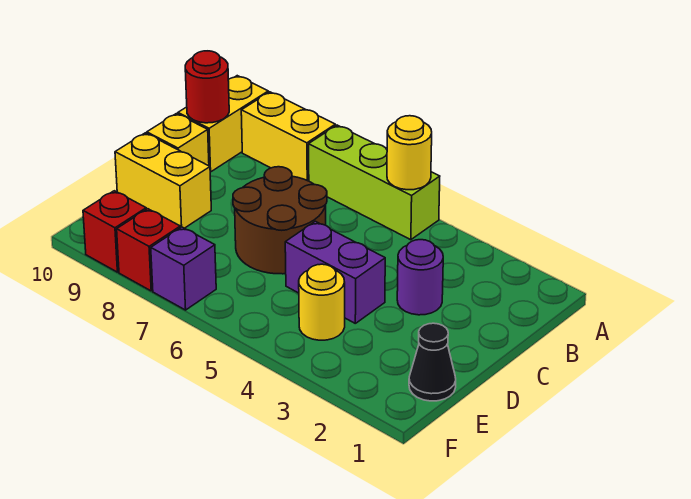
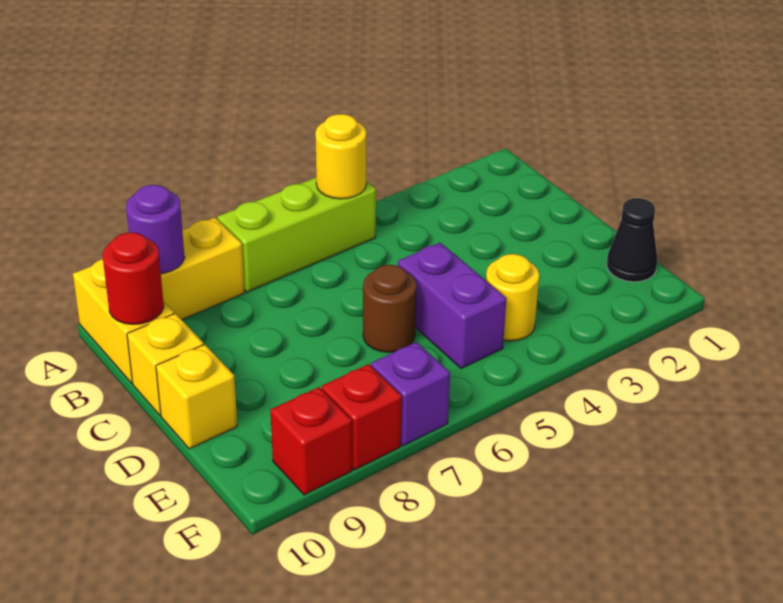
purple round brick C3 level 1 -> purple round brick A9 level 2
brown round brick C6:D7 level 1 -> brown round brick D6 level 1
purple brick D4:D5 level 1 -> purple brick D5:E5 level 1
yellow brick D9:D10 level 1 -> yellow brick D10 level 1

